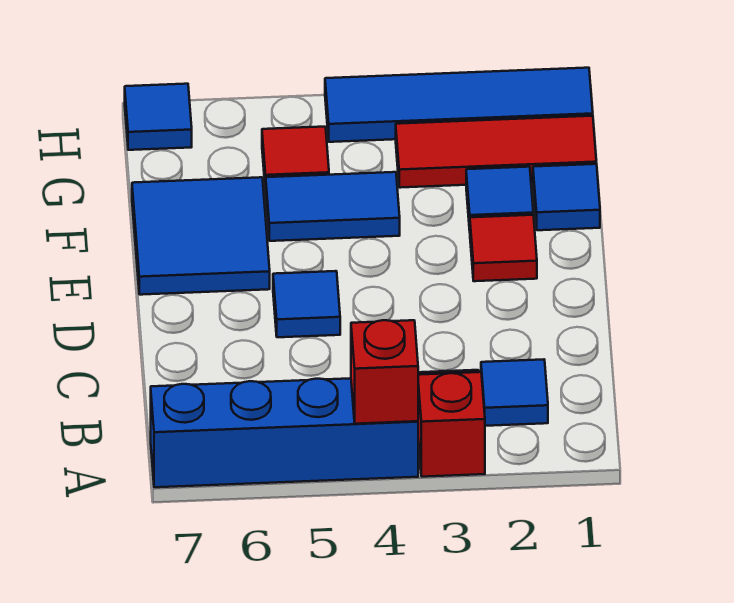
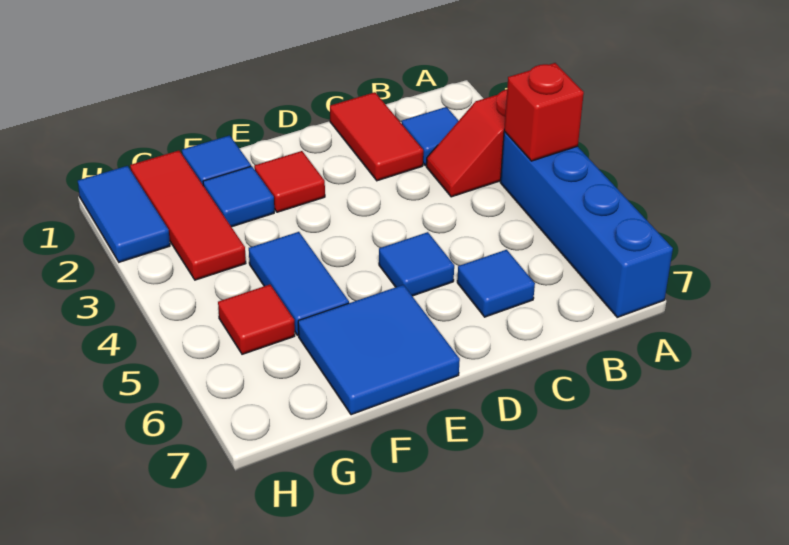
none -> red tile C1:C2 level 1
blue tile H1:H4 level 1 -> blue tile H1:H2 level 1
blue tile H7 level 1 -> blue tile C6 level 1

